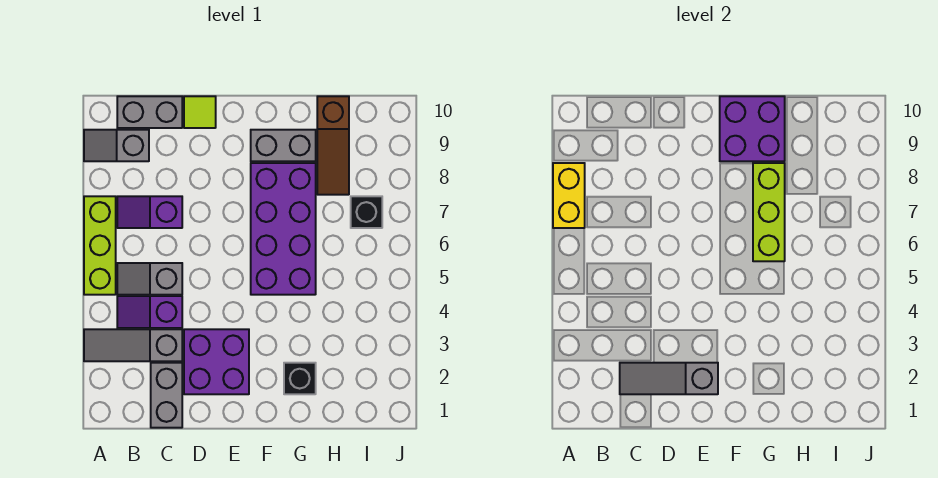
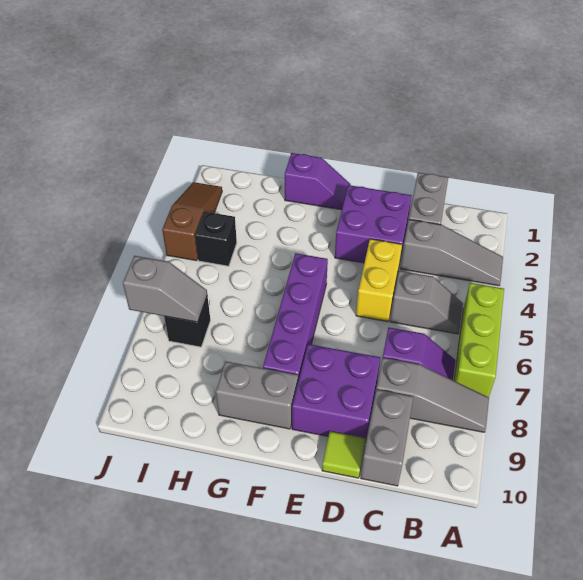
yellow brick A7:A8 level 2 -> yellow brick D4:D5 level 1
grey slope A9:B9 level 1 top B -> grey slope I7:J7 level 2 top J
purple slope B4:C4 level 1 top C -> purple slope F1:G1 level 1 top G
grey brick B10:C10 level 1 -> grey brick C9:C10 level 1
grey slope C2:E2 level 2 top E -> grey slope A8:C8 level 1 top C
purple brick F5:G8 level 1 -> purple brick F5:F8 level 1
purple brick F9:G10 level 2 -> purple brick D8:E9 level 1
black brick G2 level 1 -> black brick I4 level 1
lime brick G6:G8 level 2 -> none
brown slope H8:H10 level 1 top 10 -> brown slope J2:J4 level 1 top 4

